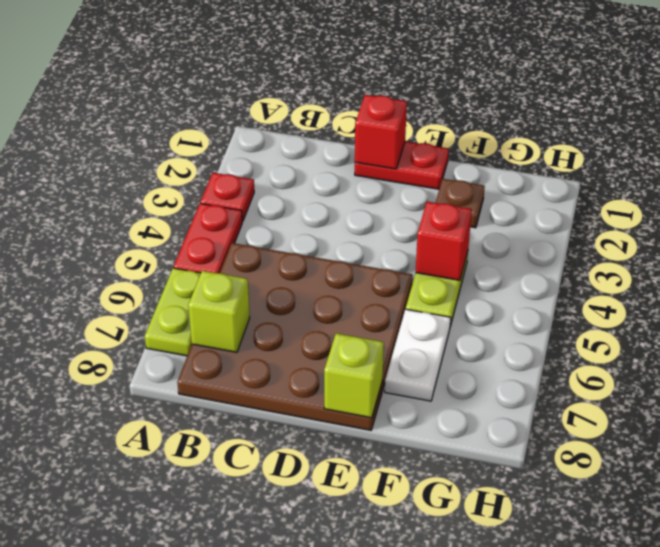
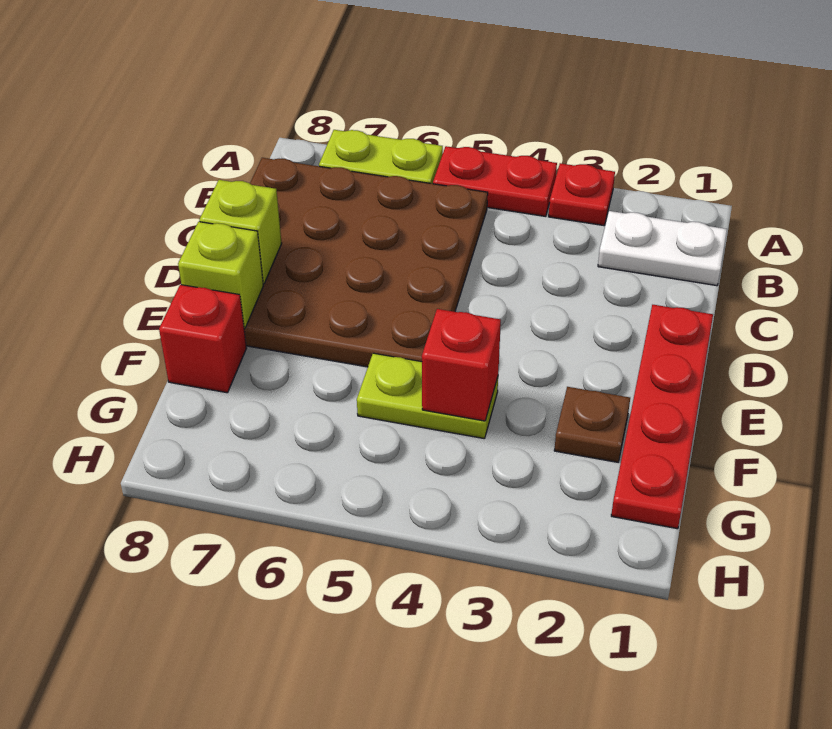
lime brick B7 level 2 -> lime brick D8 level 2
red plate D1:E1 level 1 -> red plate D1:G1 level 1
red brick D1 level 2 -> red brick F8 level 1
white plate F6:F7 level 1 -> white plate B1:B2 level 1

